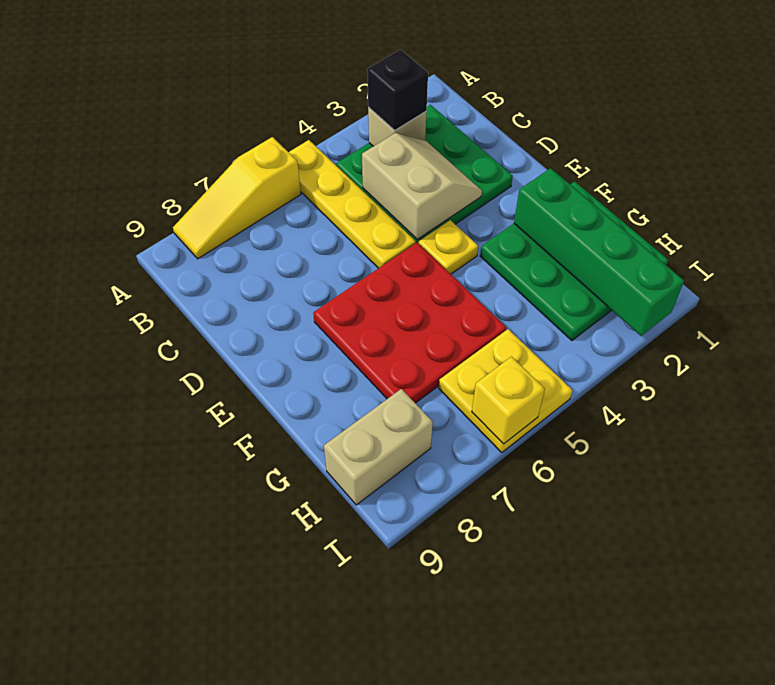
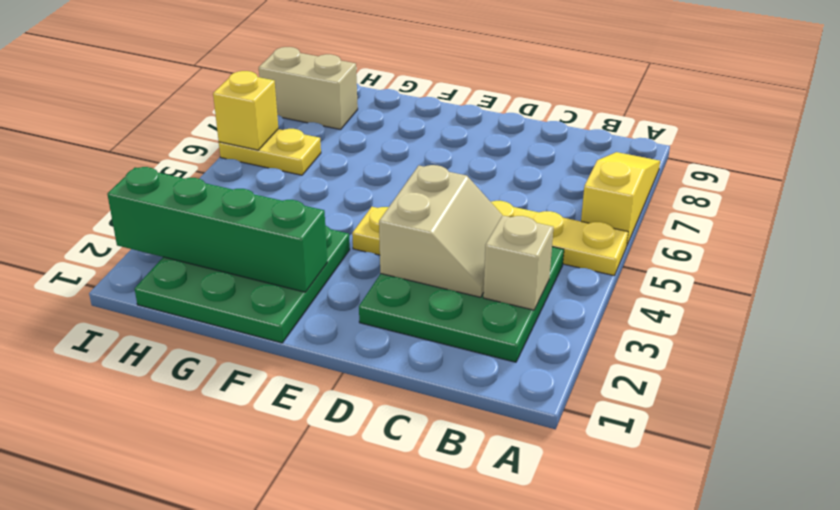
black brick B3 level 3 -> none
tan slope C3:D4 level 2 top 4 -> tan slope C3:D4 level 2 top D
red plate E5:G7 level 1 -> none
yellow plate H5:I6 level 1 -> yellow plate H6:I6 level 1
tan brick H8:H9 level 1 -> tan brick H8:I8 level 1

